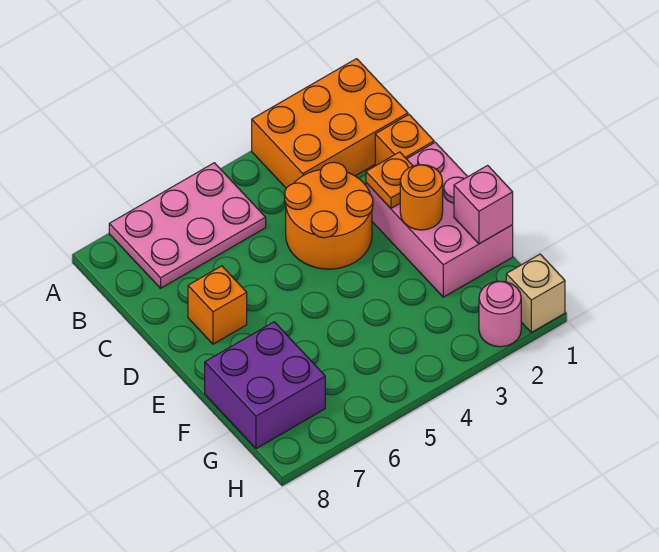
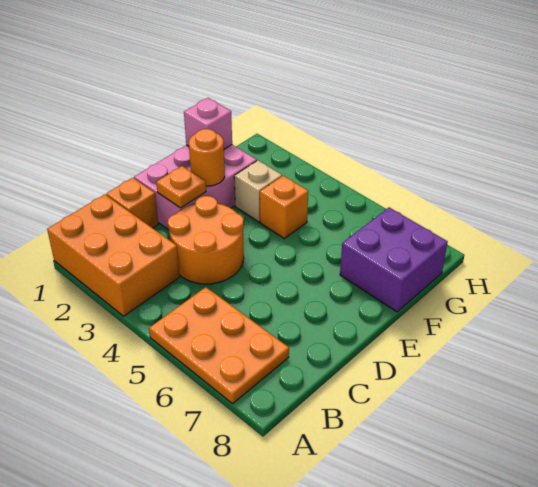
pink plate A5:B7 level 1 -> orange plate A5:B7 level 1
orange brick D7 level 1 -> orange brick F4 level 1
tan brick H1 level 1 -> tan brick F3 level 1
pink round brick H2 level 1 -> none

